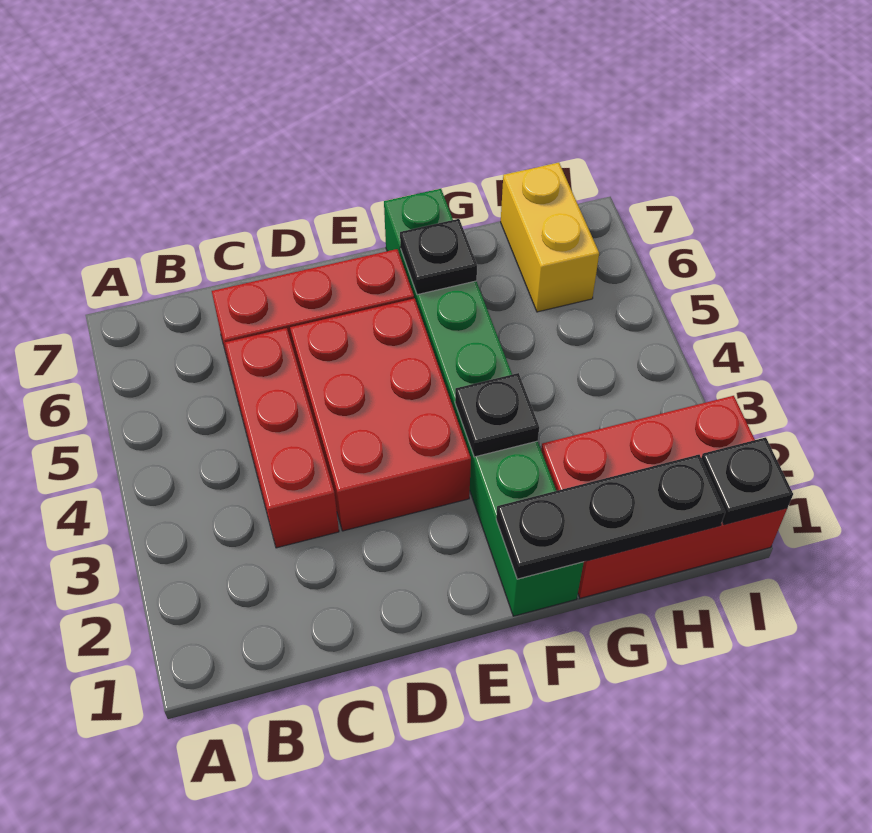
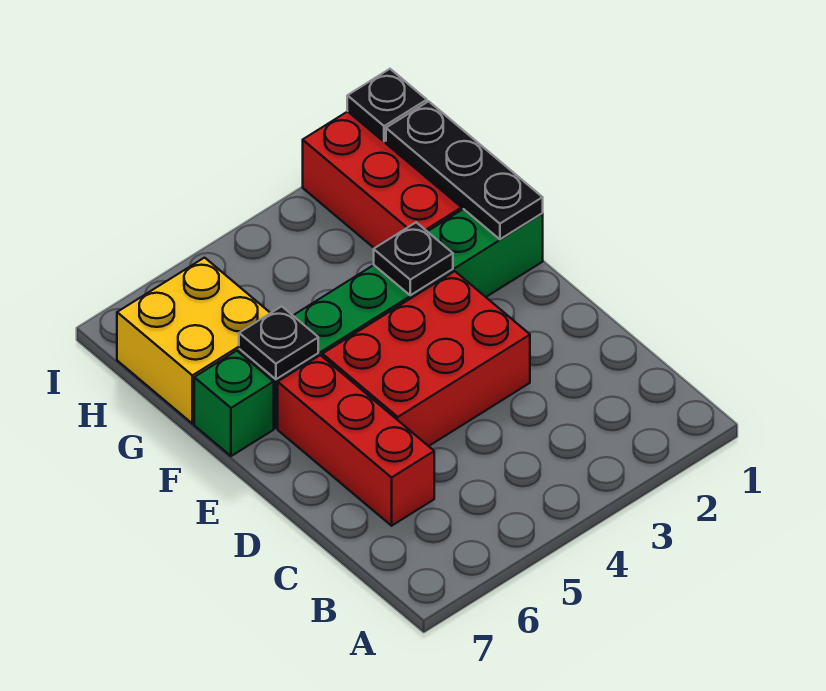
red brick C3:C5 level 1 -> none
yellow brick H6:H7 level 1 -> yellow brick G6:H7 level 1

